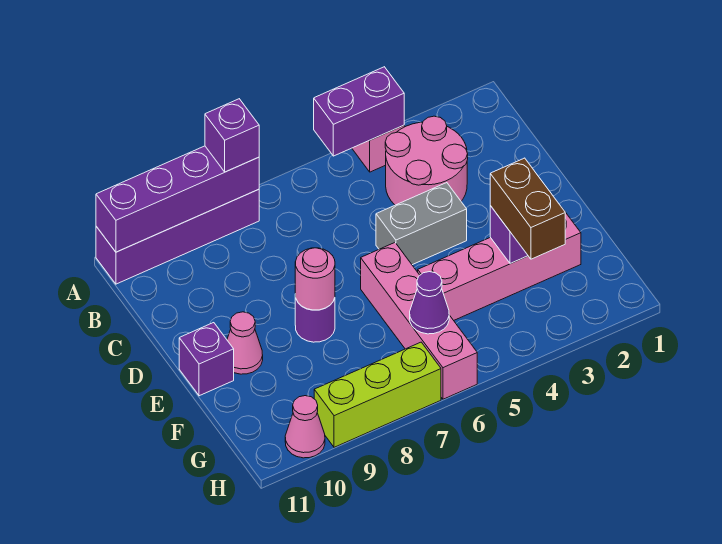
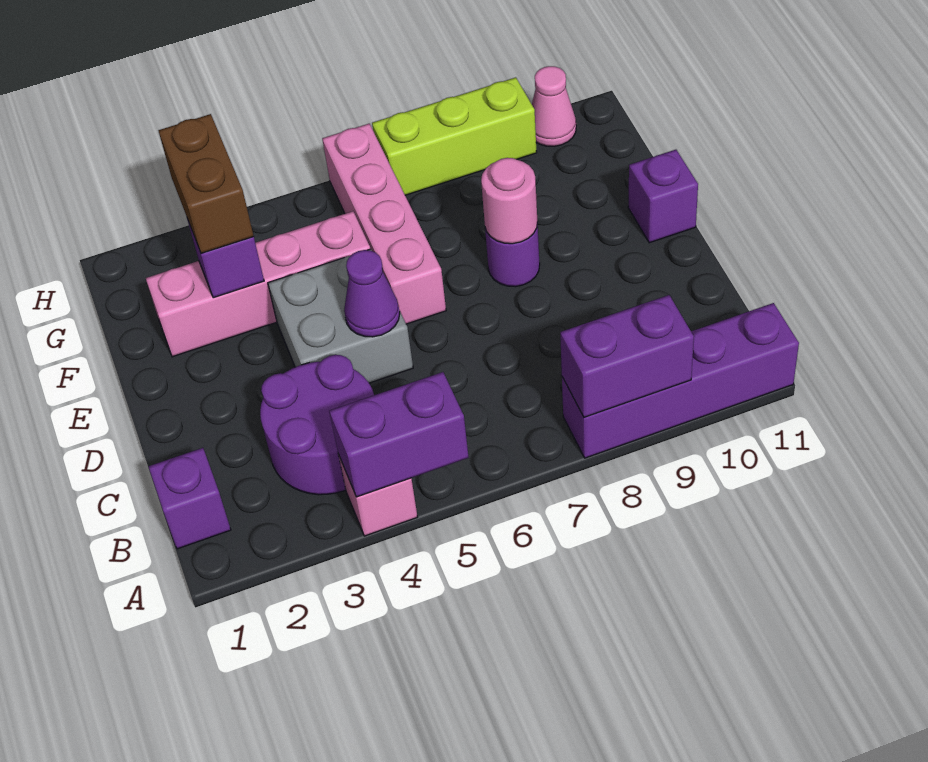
purple brick A8:A11 level 2 -> purple brick A8:A9 level 2
purple brick A8 level 3 -> purple brick B1 level 1
pink round brick B3:C4 level 1 -> purple round brick B3:C4 level 1
grey brick D4:D5 level 1 -> grey brick D4:E5 level 1
pink cone E10 level 1 -> none
purple cone G6 level 2 -> purple cone D5 level 2

